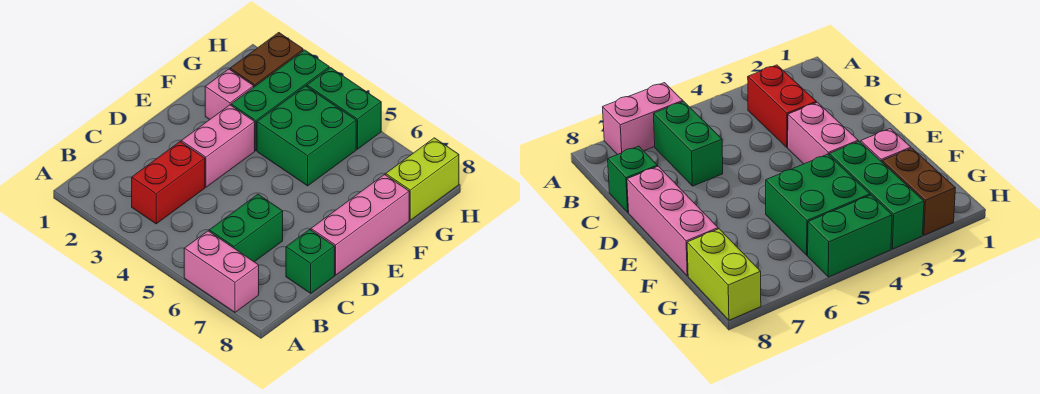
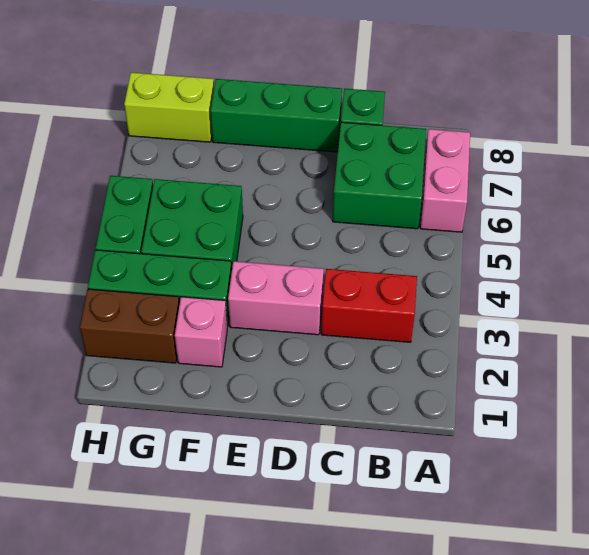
green brick B6:C6 level 1 -> green brick B6:C7 level 1
pink brick D8:F8 level 1 -> green brick D8:F8 level 1

